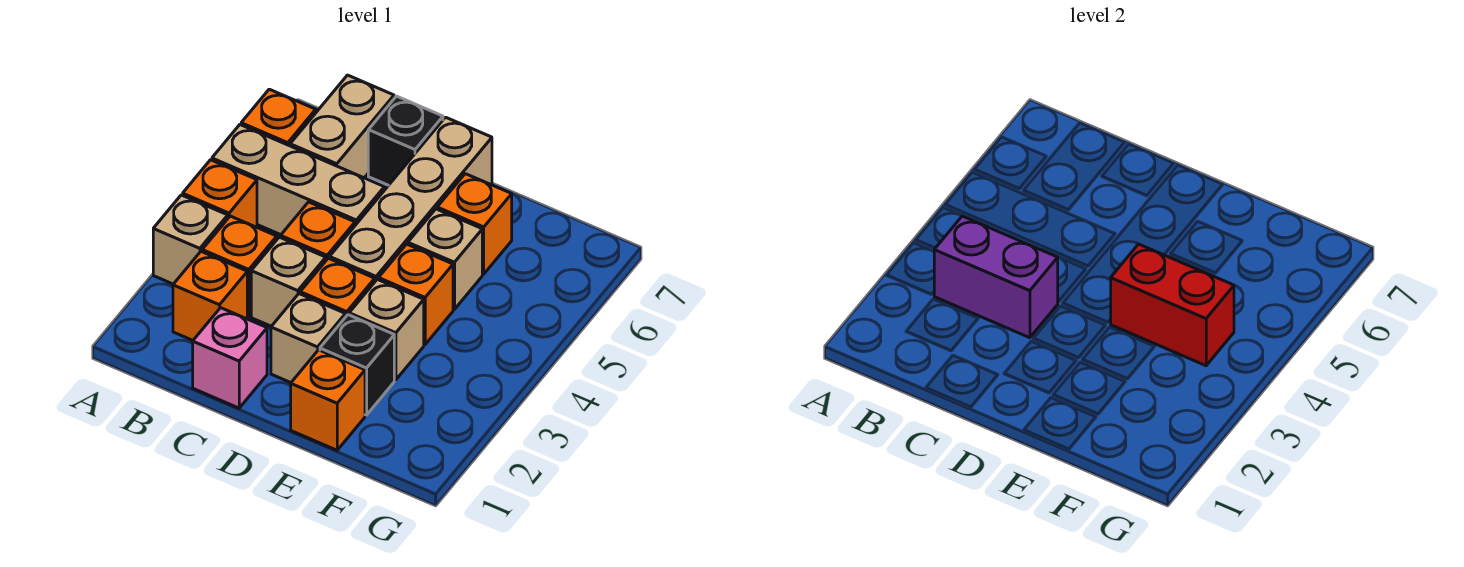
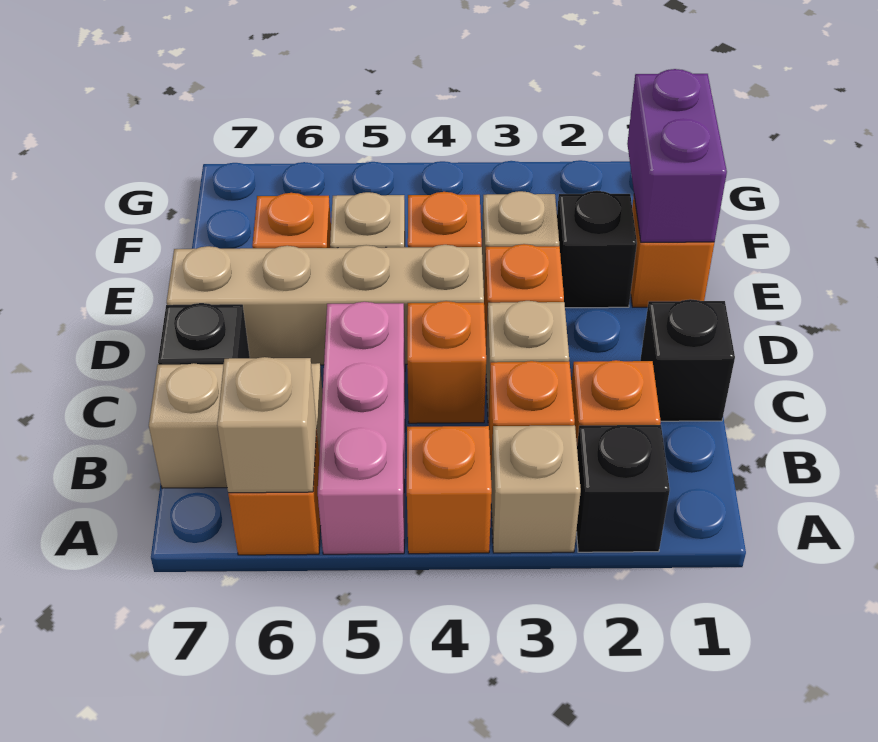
none -> black brick A2 level 1
tan brick A5:C5 level 1 -> pink brick A5:C5 level 1
purple brick B3:C3 level 2 -> purple brick E1:F1 level 2
pink brick C1 level 1 -> black brick C1 level 1
tan brick D2 level 1 -> tan brick A6 level 2
red brick E4:F4 level 2 -> none

